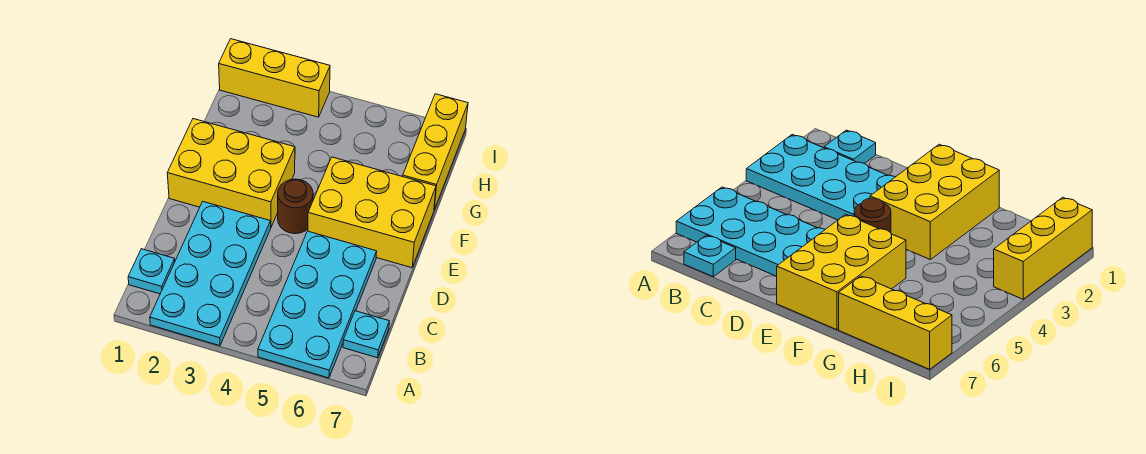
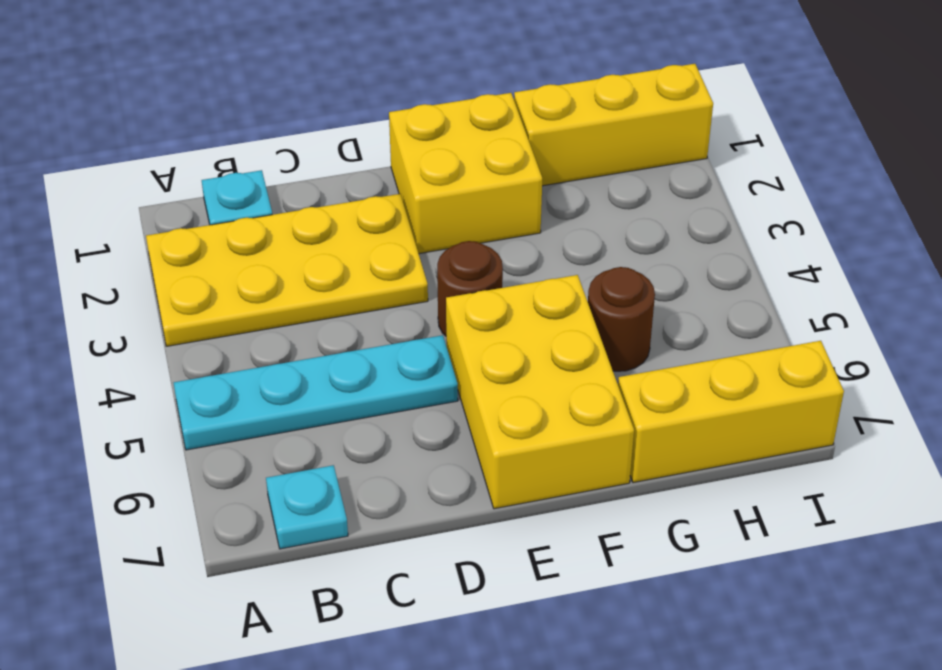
cyan plate A2:D3 level 1 -> yellow plate A2:D3 level 1
cyan plate A5:D6 level 1 -> cyan plate A5:D5 level 1
yellow brick E1:F3 level 1 -> yellow brick E1:F2 level 1
none -> brown round brick G5 level 1
yellow brick I1:I3 level 1 -> yellow brick G1:I1 level 1

